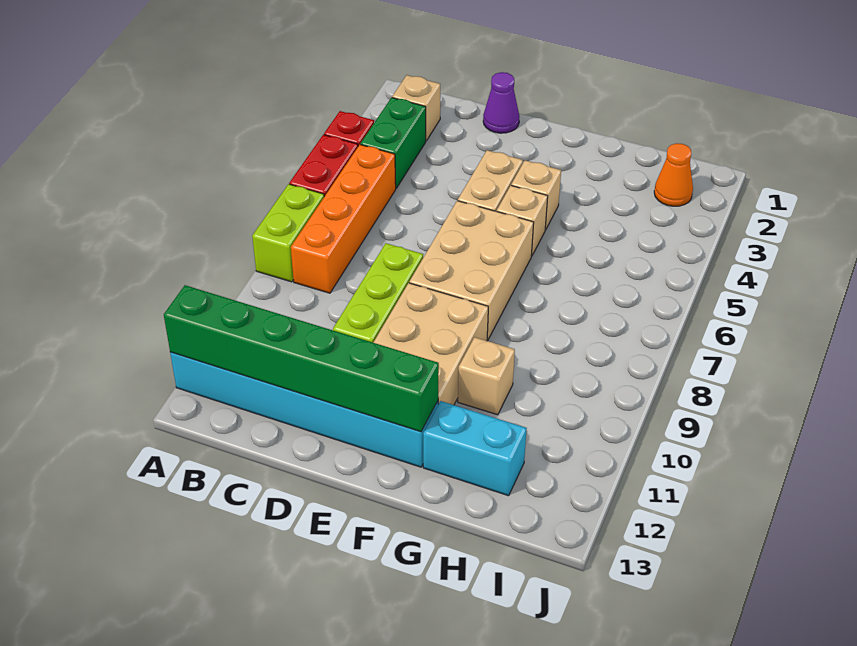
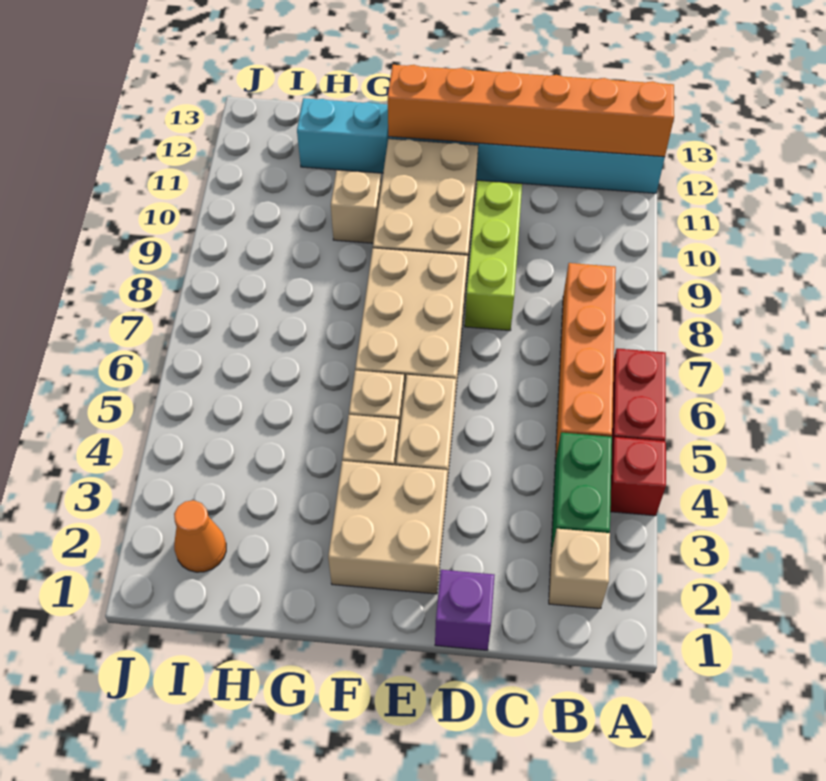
lime brick A7:A8 level 1 -> none
green brick A12:F12 level 2 -> orange brick A12:F12 level 2
purple cone D1 level 1 -> purple brick D1 level 1
none -> tan brick E2:F3 level 1

